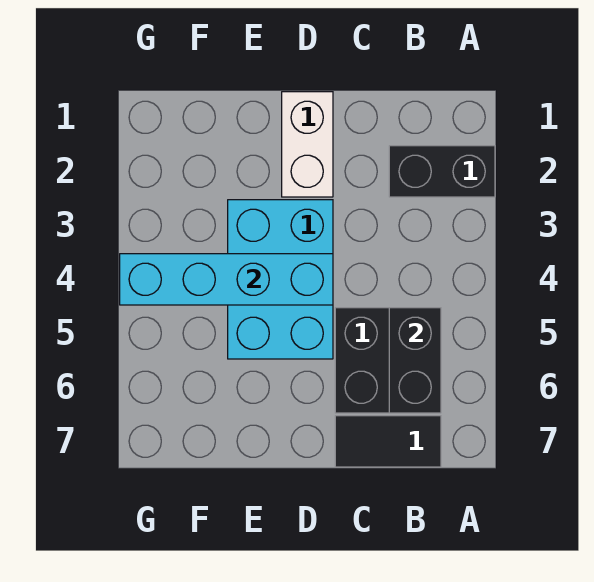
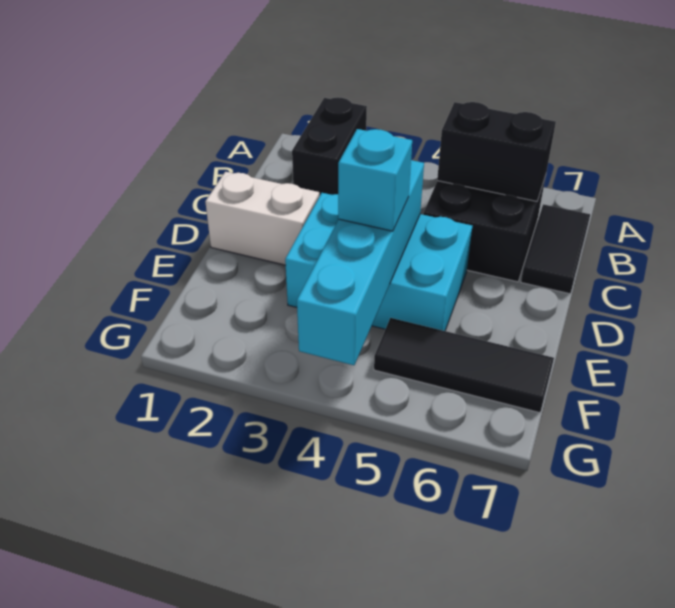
none -> cyan brick E4 level 3
none -> black tile F5:F7 level 1

